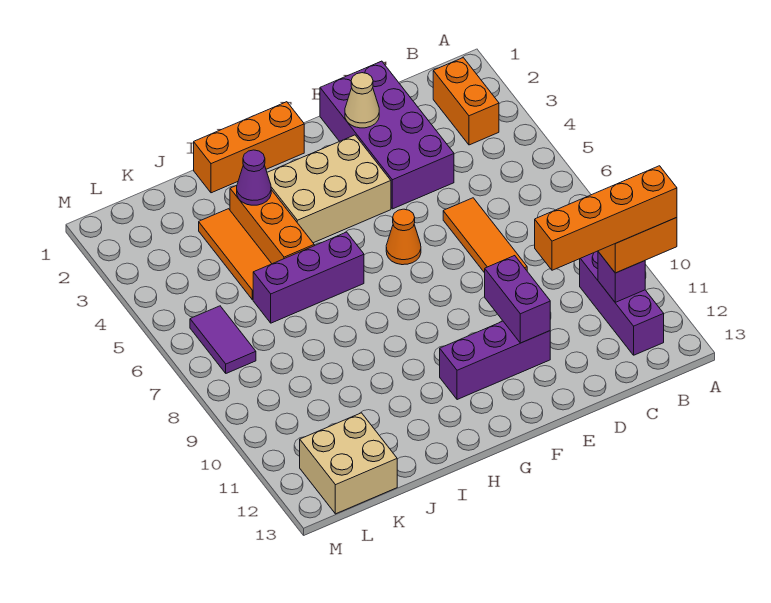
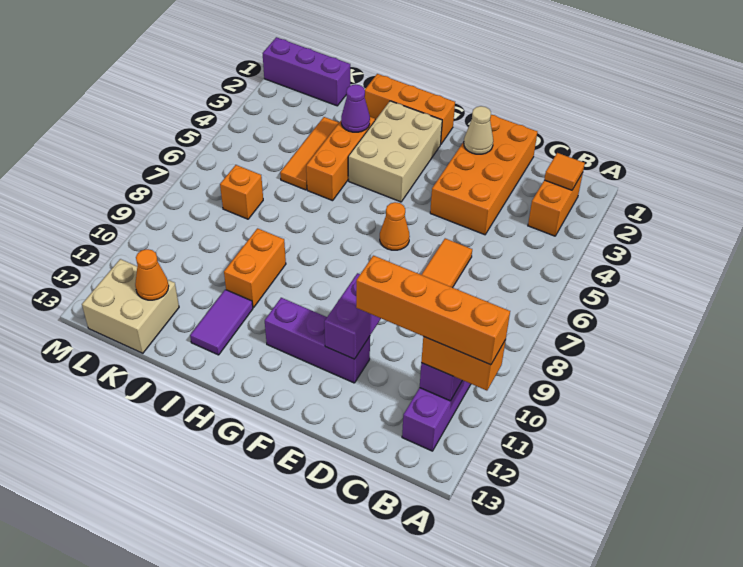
none -> orange tile B2 level 2
purple brick D1:E4 level 1 -> orange brick D1:E4 level 1
tan brick F3:H4 level 1 -> tan brick G2:H4 level 1
purple brick H6:J6 level 1 -> purple brick K1:M1 level 1
none -> orange brick I9:I10 level 1
none -> orange brick K7 level 1
none -> orange cone K12 level 2
purple tile L6:L7 level 1 -> purple tile I11:I12 level 1

